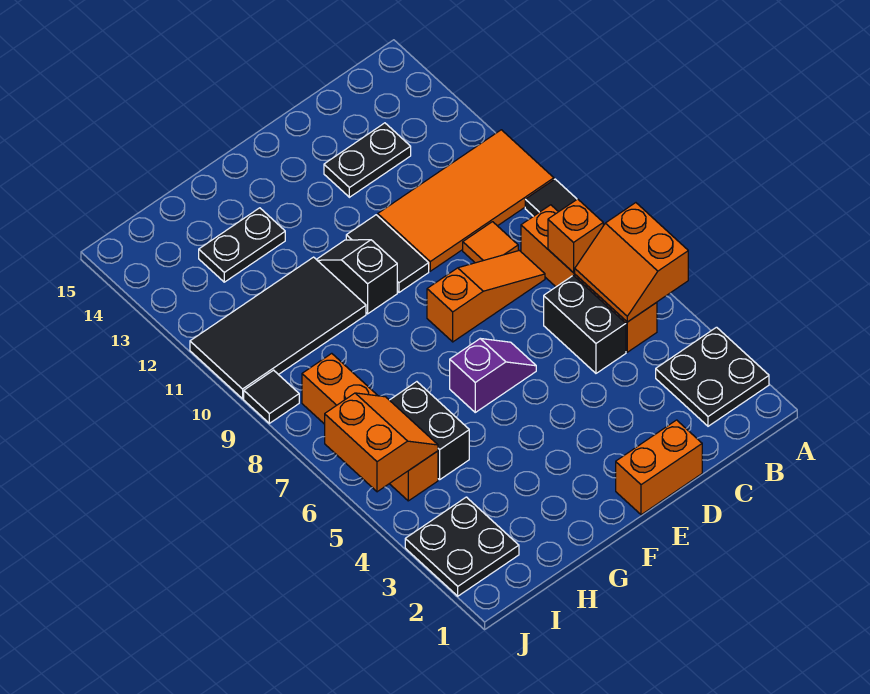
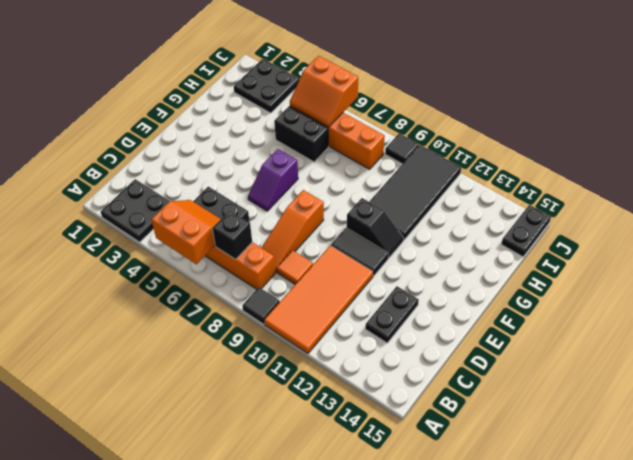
orange brick B7 level 2 -> black brick B7 level 2
orange brick D1:E1 level 1 -> none
black plate G13:H13 level 1 -> black plate I15:J15 level 1

